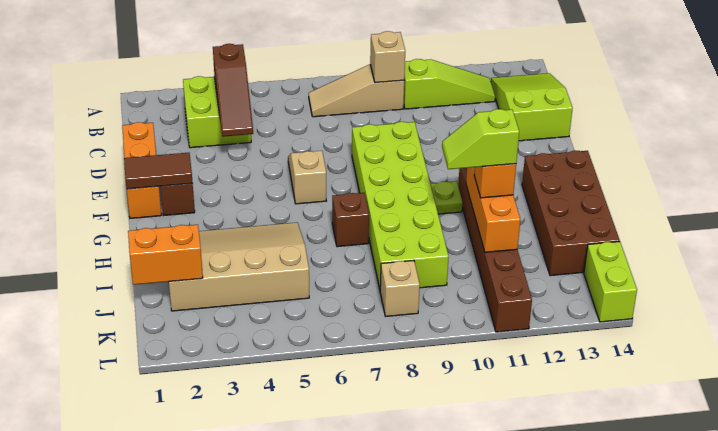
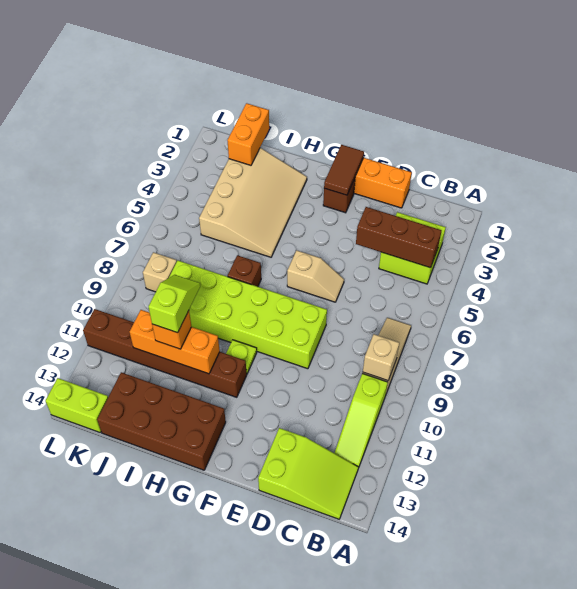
brown slope B4:D4 level 2 top B -> brown brick B4:D4 level 2

